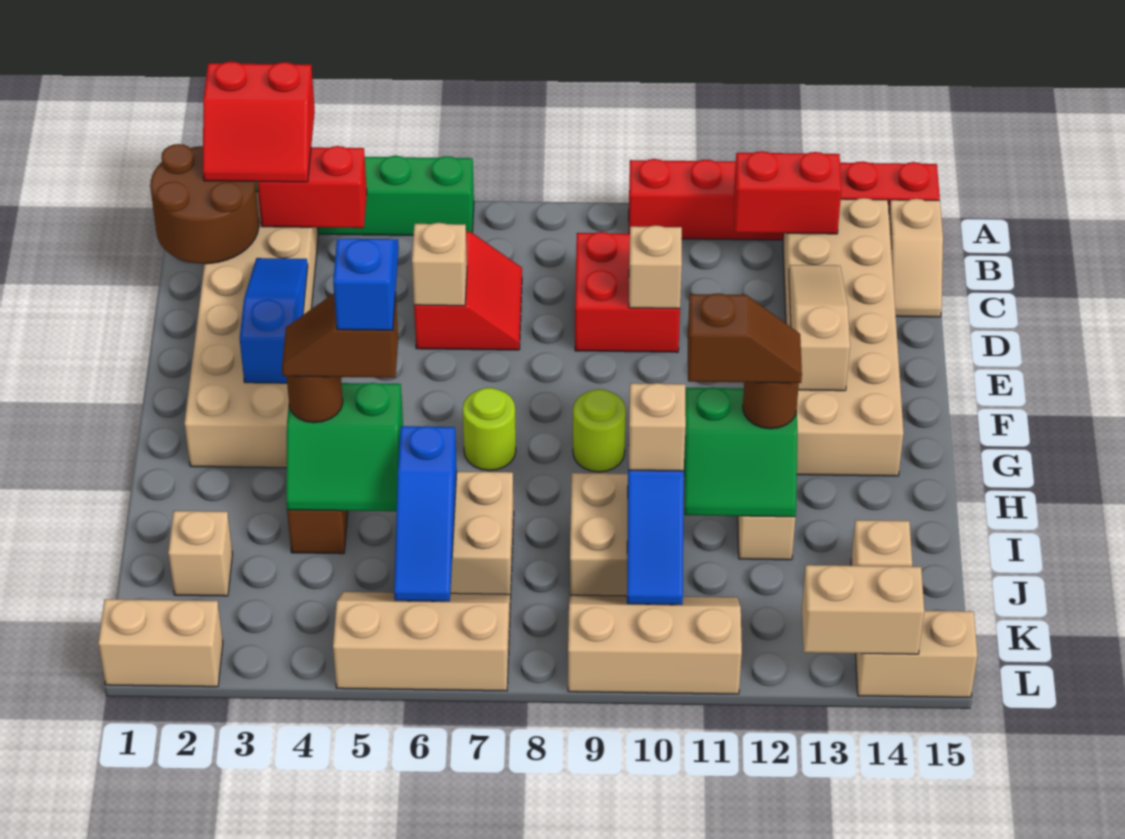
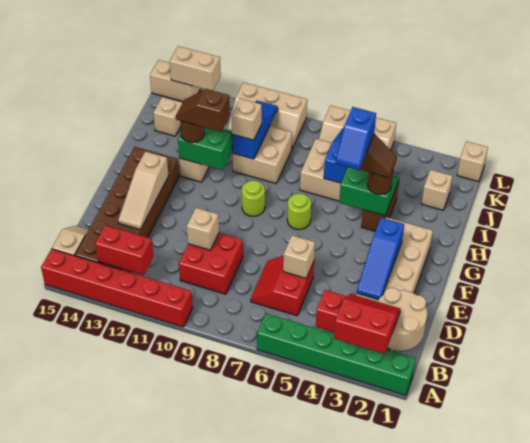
brown round brick B1:C2 level 2 -> tan round brick B1:C2 level 2
tan brick B13:G14 level 1 -> brown brick B13:G14 level 1
tan brick L1:L2 level 1 -> tan brick L1 level 1

